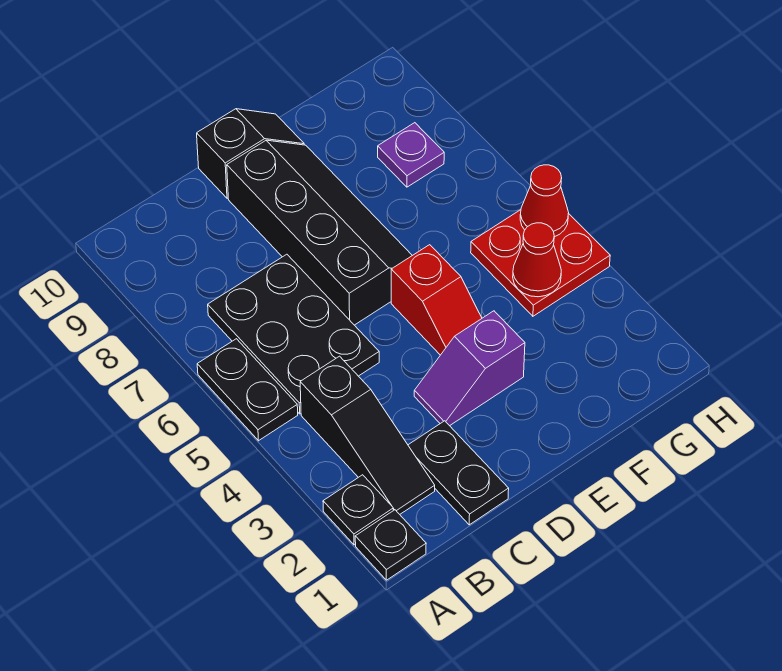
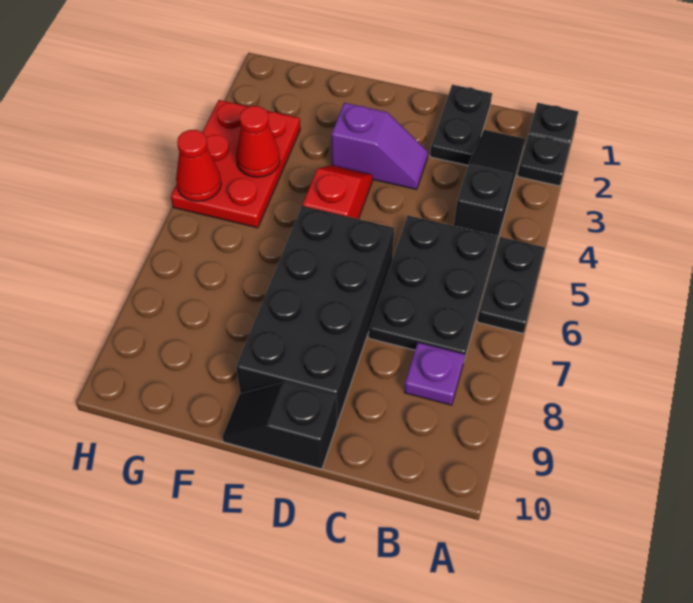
black slope D6:E9 level 1 top D -> black brick D6:E9 level 1
red plate G4:H5 level 1 -> red plate G3:H5 level 1
purple plate G8 level 1 -> purple plate B8 level 1

